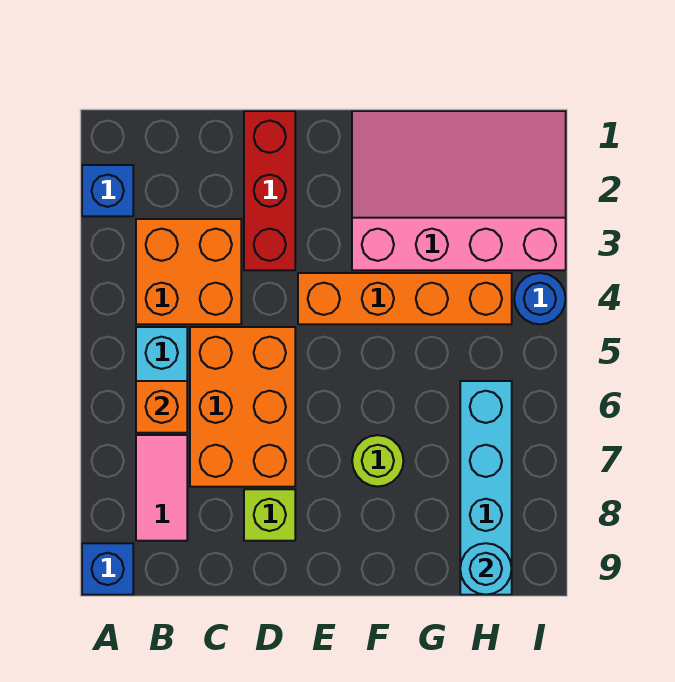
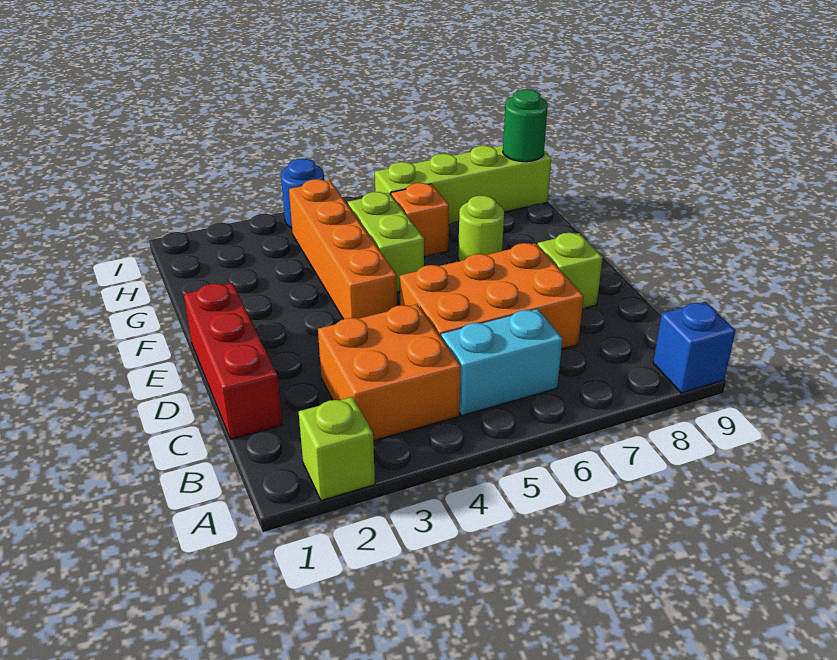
blue brick A2 level 1 -> lime brick A2 level 1
orange brick B6 level 2 -> orange brick G6 level 1
pink tile B7:B8 level 1 -> none
red brick D1:D3 level 1 -> red brick C1:E1 level 1
pink slope F1:I3 level 1 top 3 -> none
none -> lime brick F5:G5 level 1
cyan brick H6:H9 level 1 -> lime brick H6:H9 level 1
cyan round brick H9 level 2 -> green round brick H9 level 2

